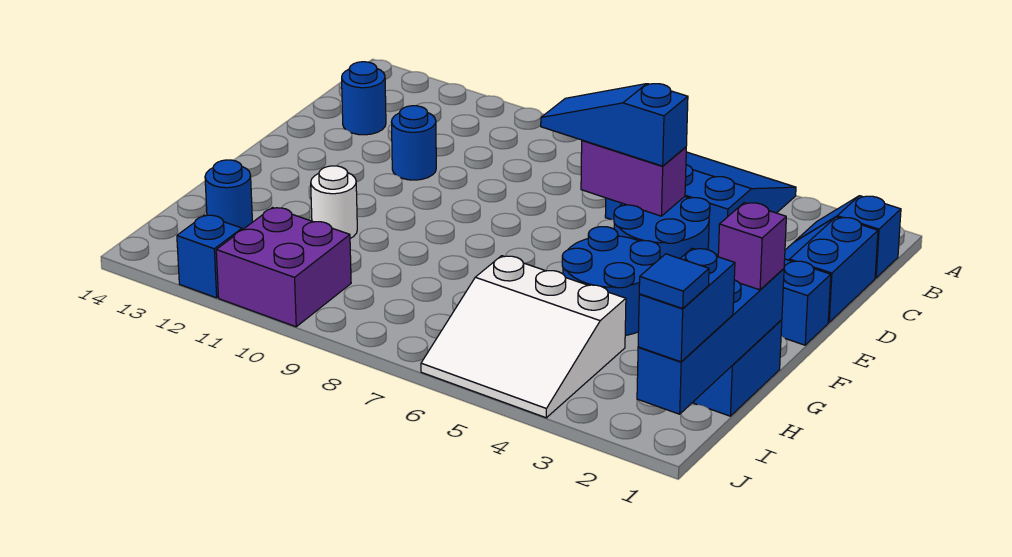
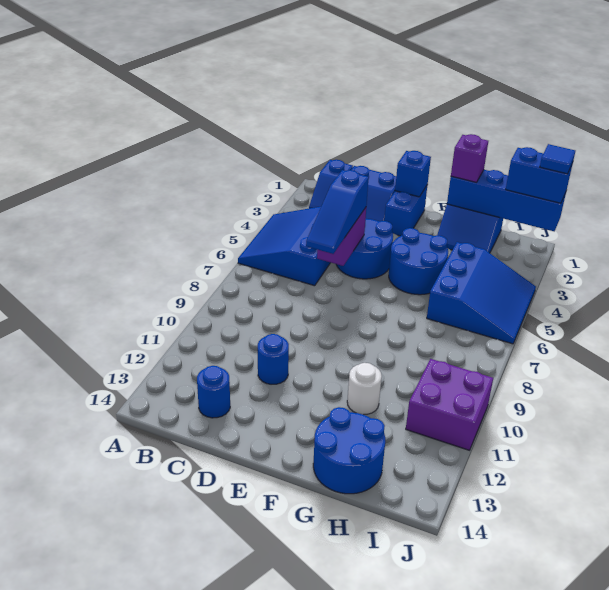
white slope H4:J6 level 1 top H -> blue slope H4:J6 level 1 top H
blue round brick H13 level 1 -> blue round brick G13:H14 level 1
blue brick J12 level 1 -> blue brick E1 level 2

